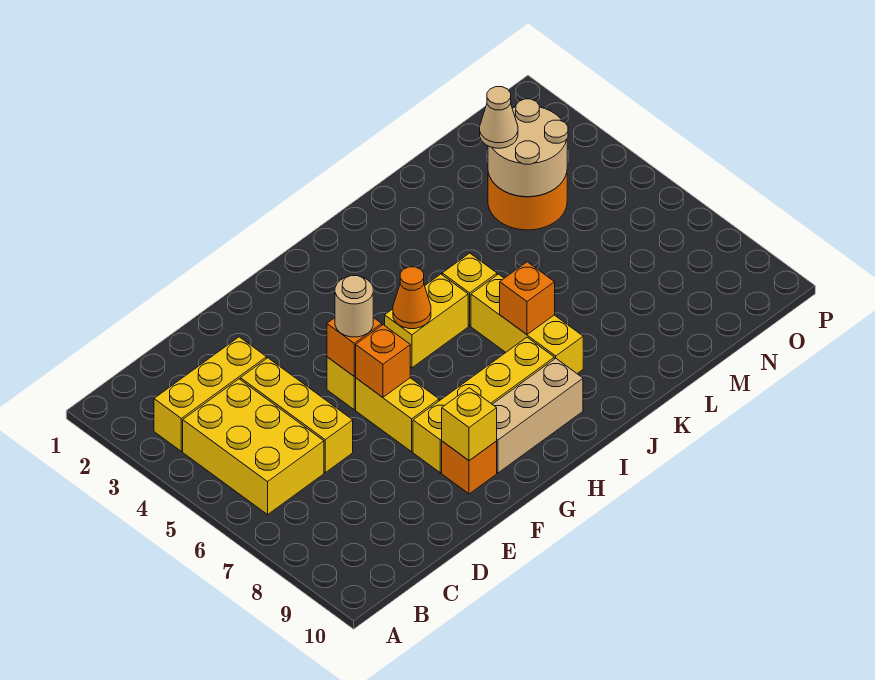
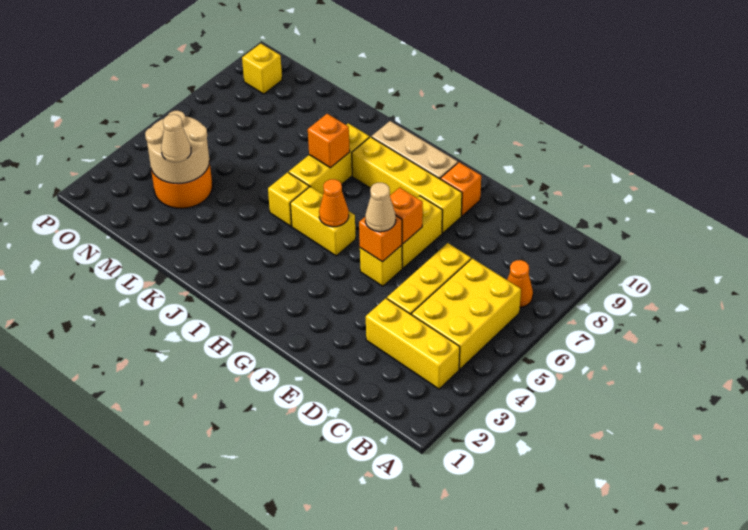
none -> orange cone B7 level 1
tan round brick F5 level 3 -> tan cone F5 level 3
yellow brick F9 level 2 -> yellow brick O9 level 1

